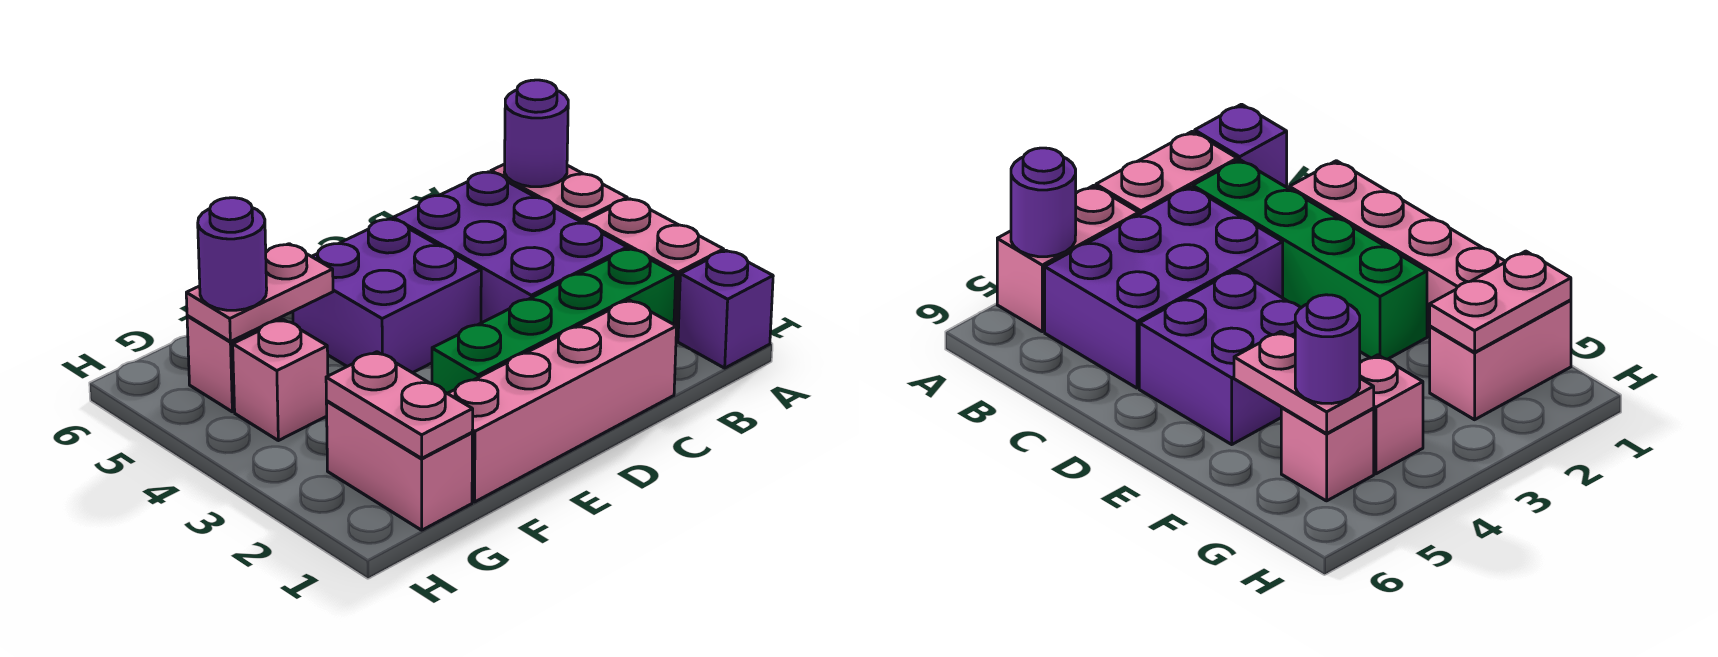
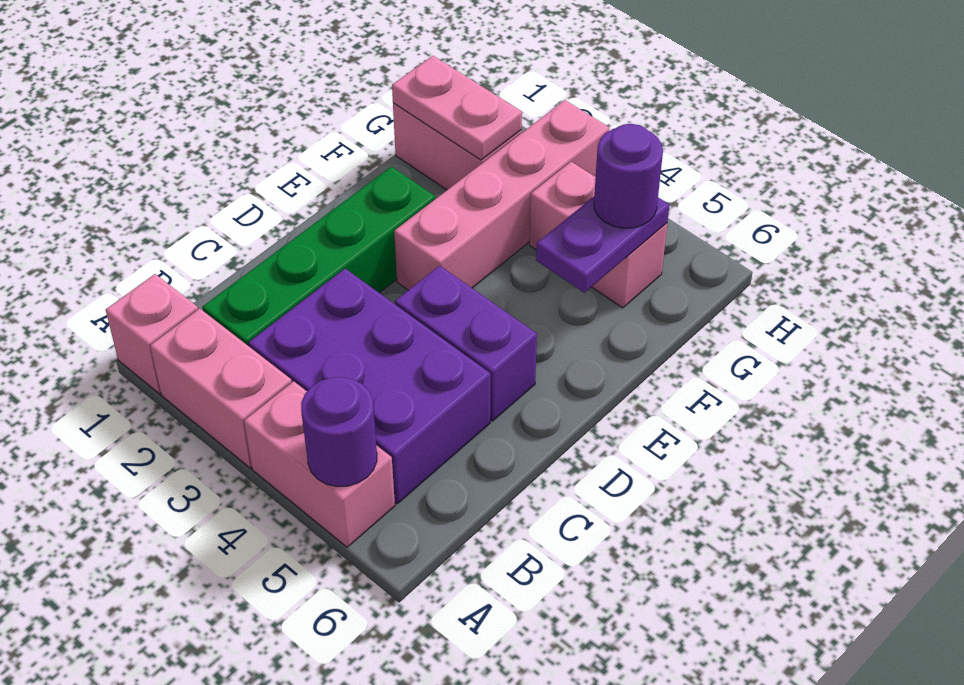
purple brick A1 level 1 -> pink brick A1 level 1
pink brick C1:F1 level 1 -> pink brick E3:H3 level 1
purple brick D4:E5 level 1 -> purple brick D4:D5 level 1
pink plate F5:G5 level 2 -> purple plate F5:G5 level 2

